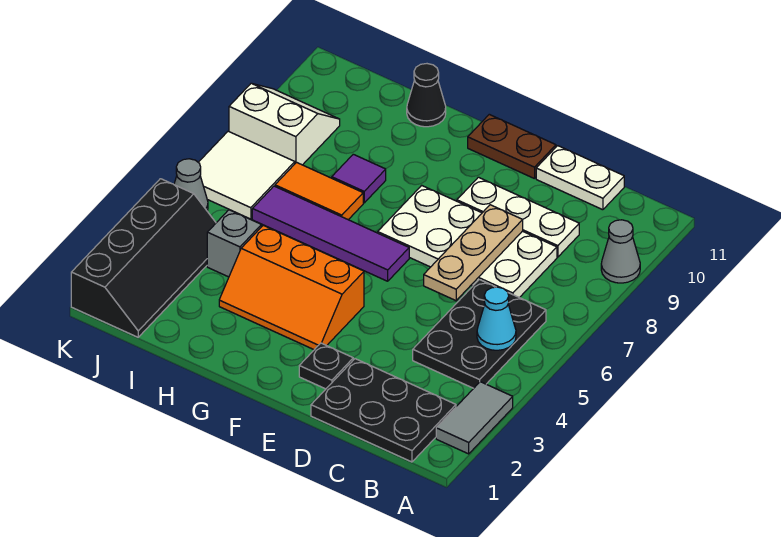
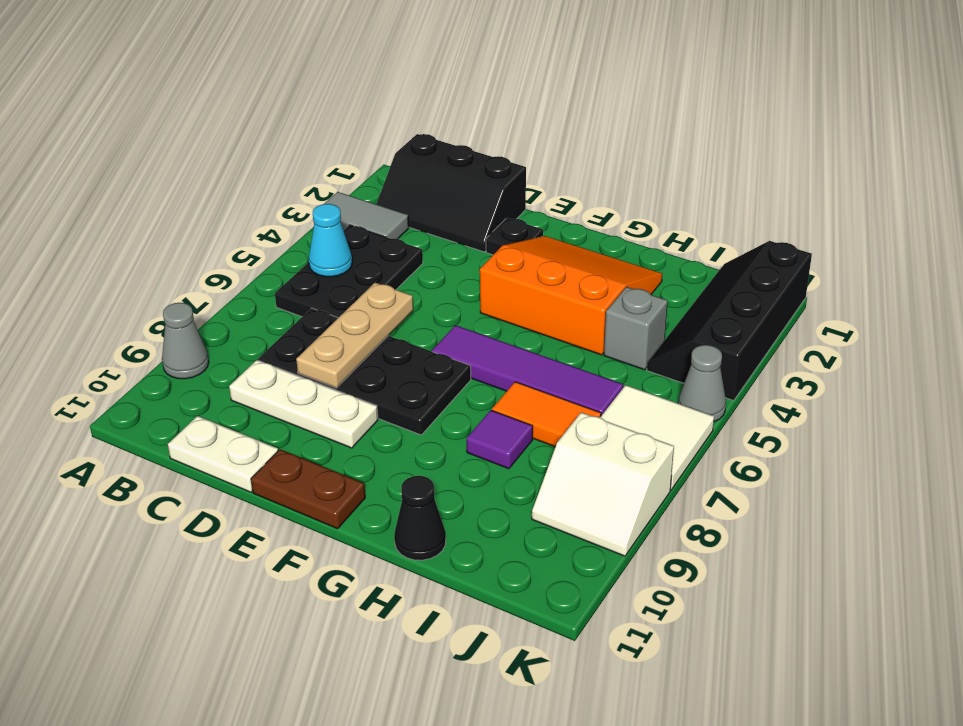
grey tile A2:A3 level 1 -> grey tile A3:B3 level 1
black plate B1:D2 level 1 -> black slope B1:D2 level 1 top 1
white plate C7:F8 level 1 -> black plate C7:F8 level 1
orange slope F3:H4 level 1 top 4 -> orange slope F2:H4 level 1 top 4

